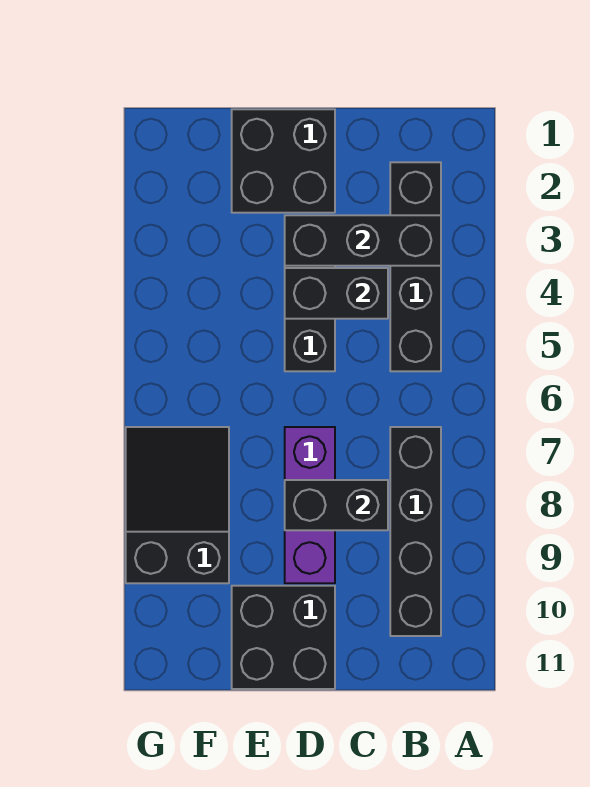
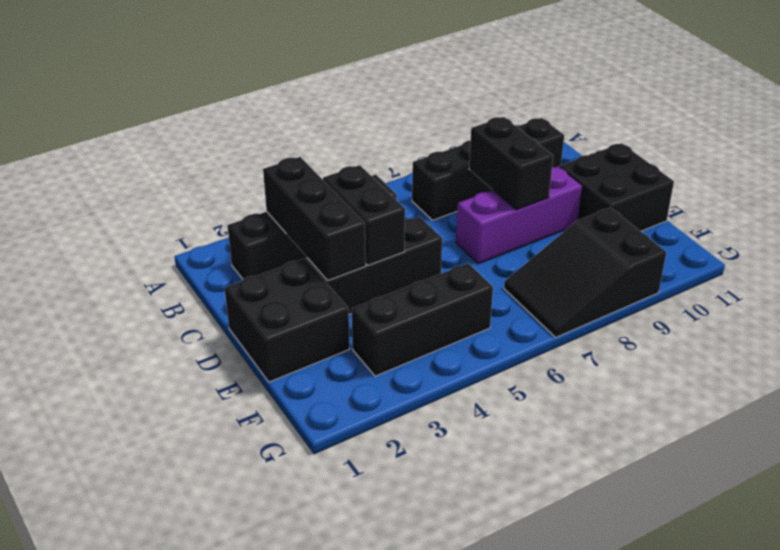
none -> black brick F3:F5 level 1

